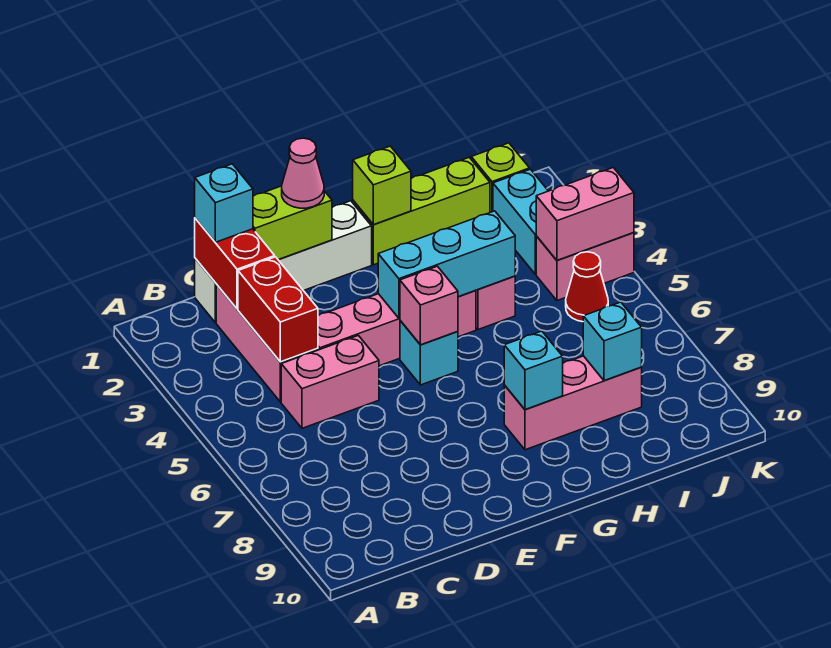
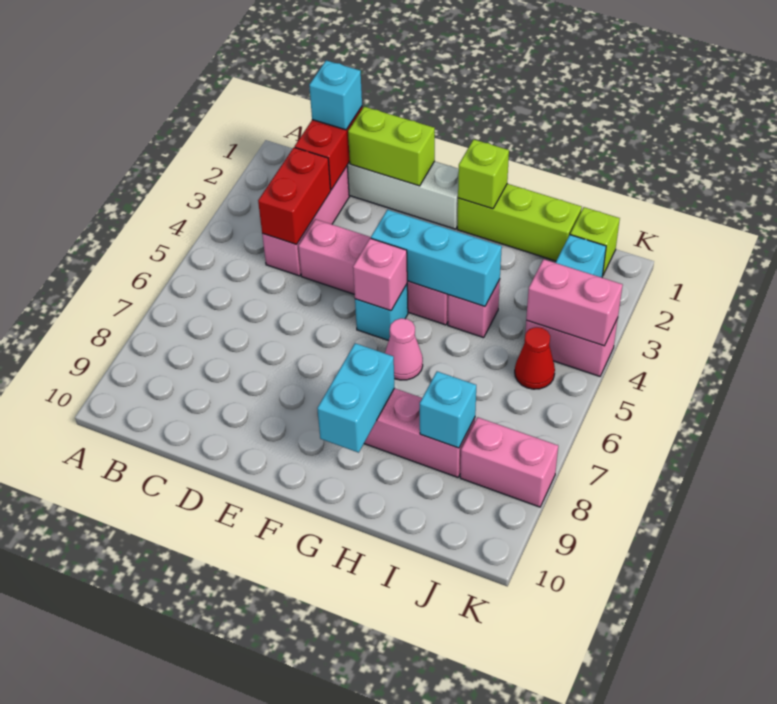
pink brick C5:D5 level 1 -> pink brick J8:K8 level 1
pink cone E1 level 3 -> pink cone G6 level 1
cyan brick G8 level 2 -> cyan brick G8:G9 level 2

